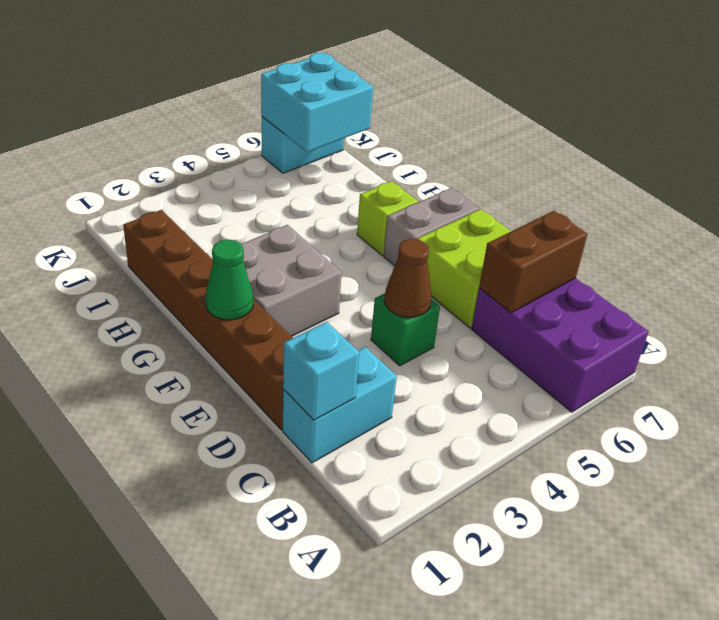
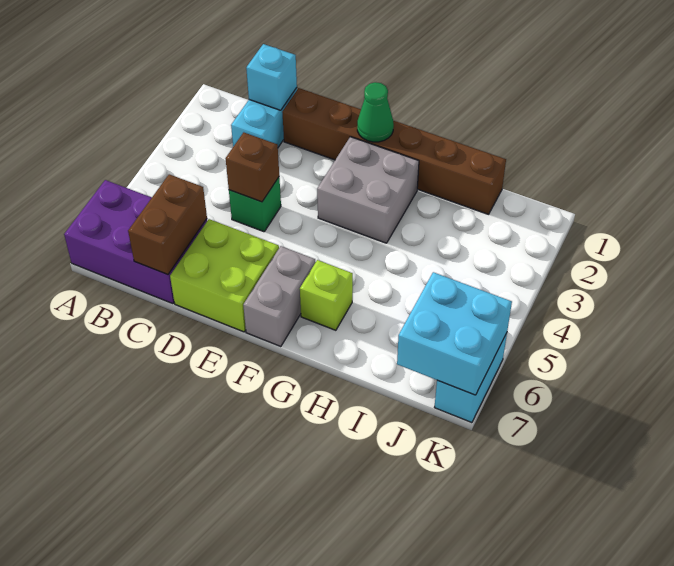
brown cone D4 level 2 -> brown brick D4 level 2

